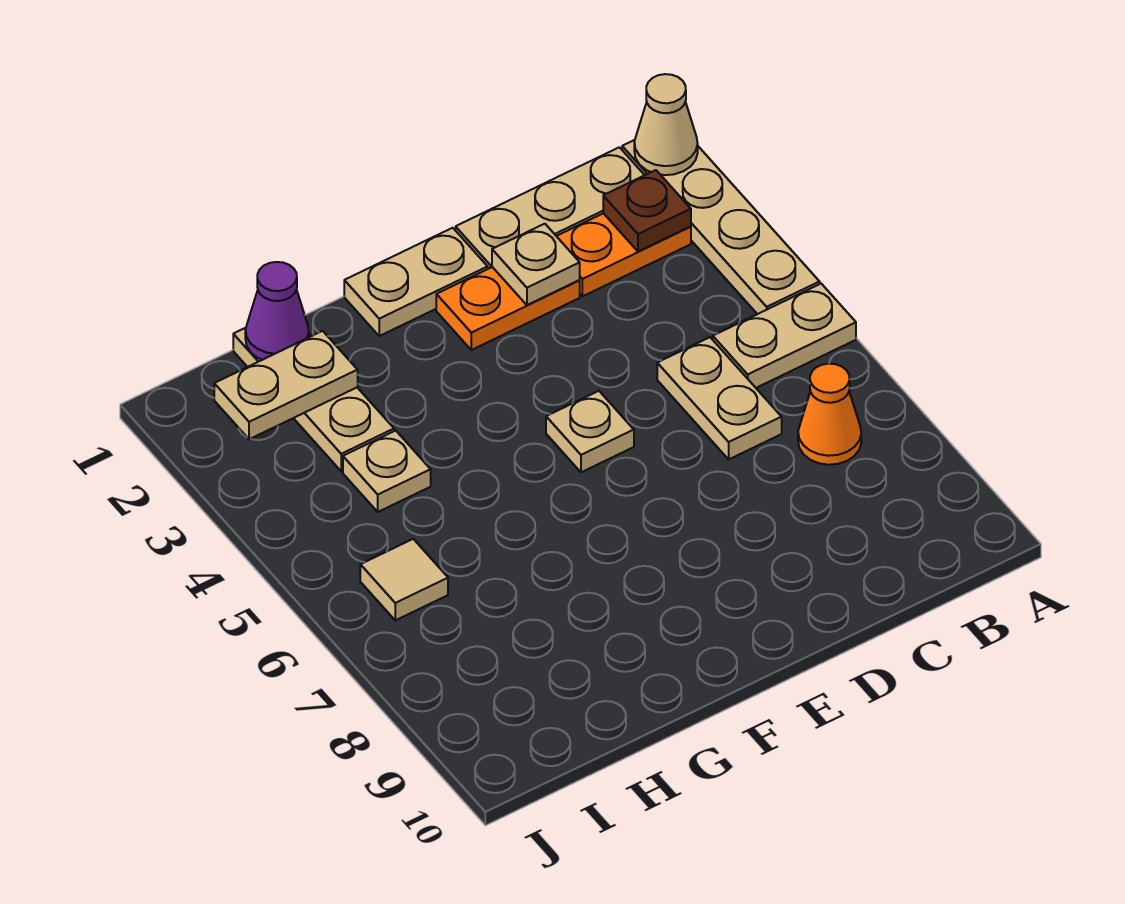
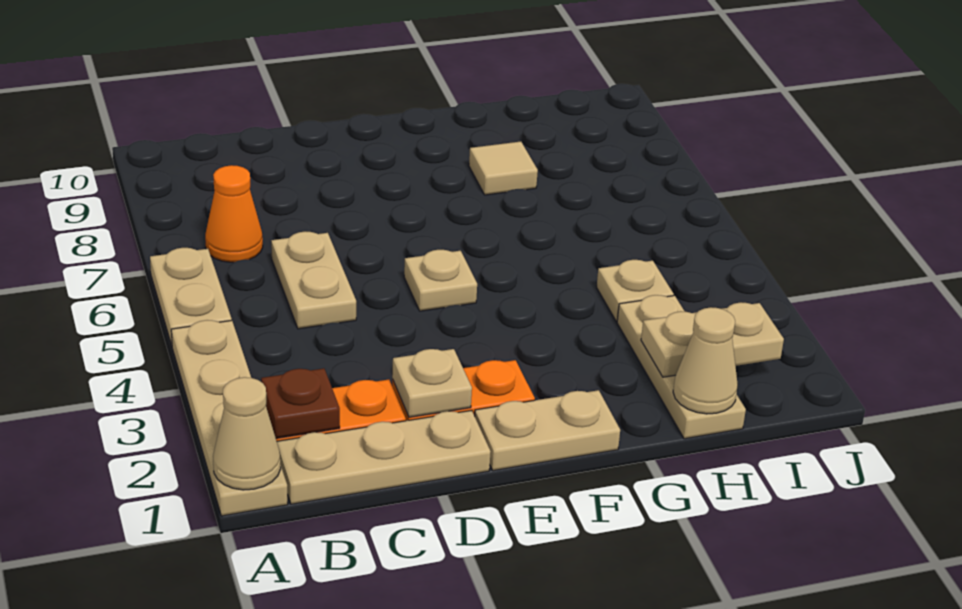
tan plate A5:B5 level 1 -> tan plate A5:A6 level 1
purple cone H1 level 2 -> tan cone H1 level 2
tan tile I6 level 1 -> tan tile G8 level 1

